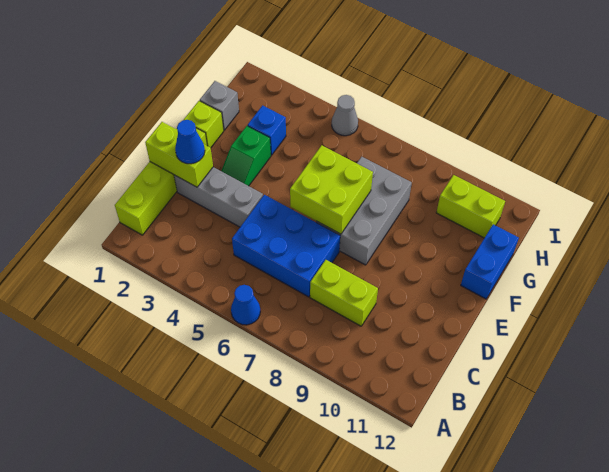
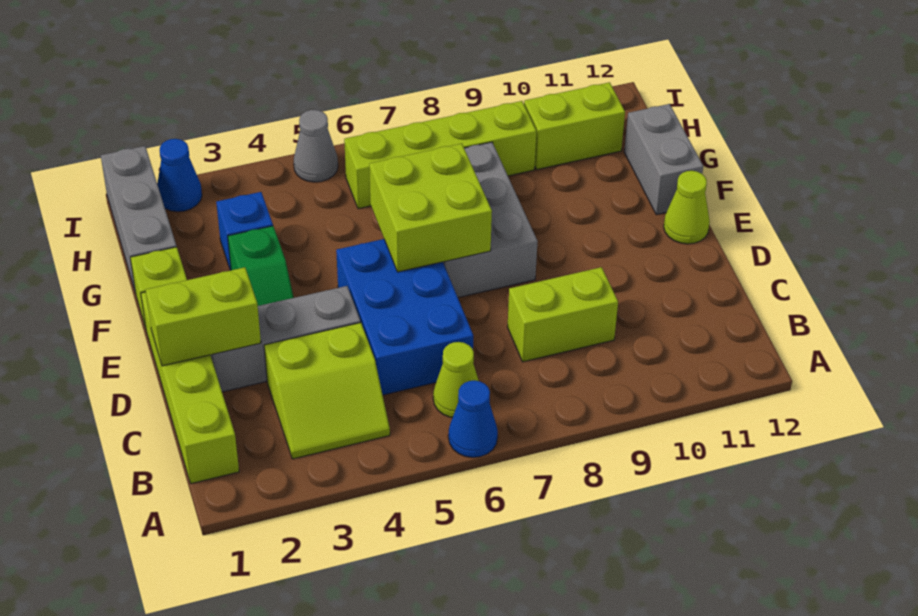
none -> lime slope B3:C4 level 1 top C
none -> lime cone B6 level 1
blue brick C5:D7 level 1 -> blue brick C5:E6 level 1
blue cone D2 level 3 -> blue cone I2 level 1
none -> lime cone E12 level 1
blue brick F12:G12 level 1 -> grey brick F12:G12 level 1
grey brick G1 level 1 -> grey brick G1:I1 level 1
none -> lime brick H6:H9 level 1

